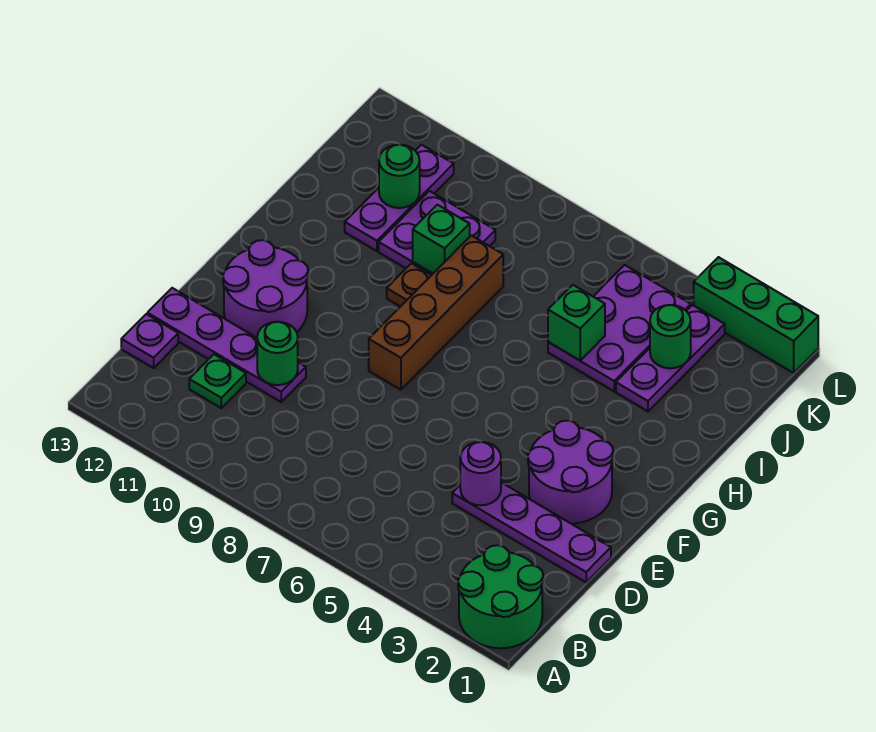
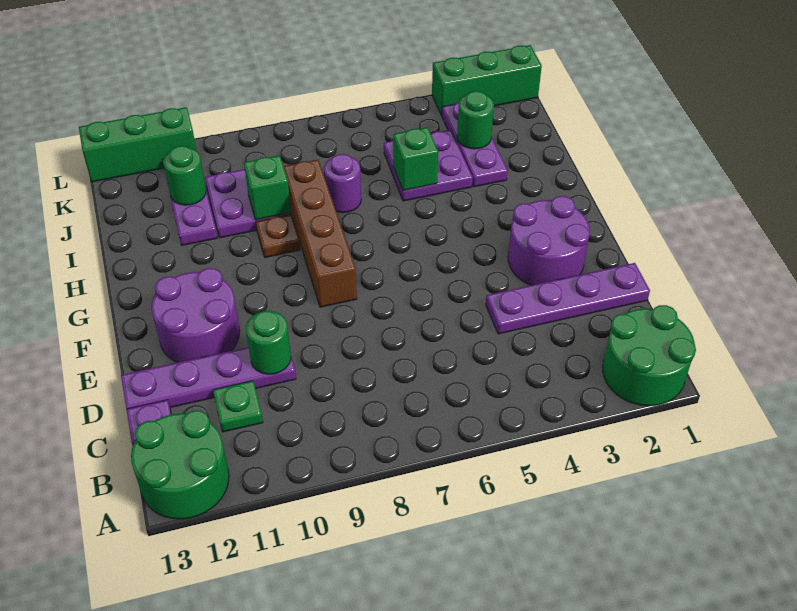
none -> green round brick A12:B13 level 1
purple round brick D4 level 2 -> purple round brick I7 level 1
purple plate I4:K5 level 1 -> purple plate I4:J5 level 1
none -> green brick L11:L13 level 1

